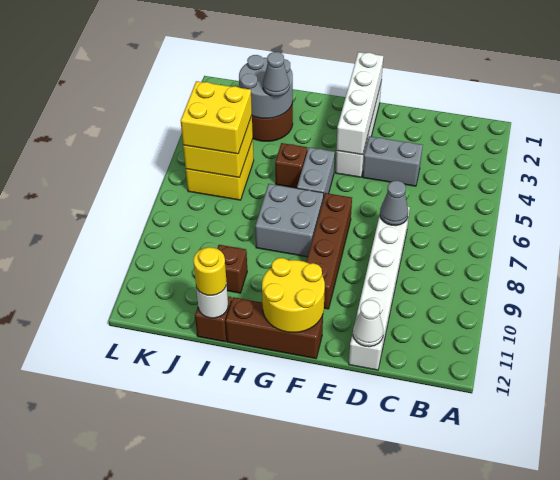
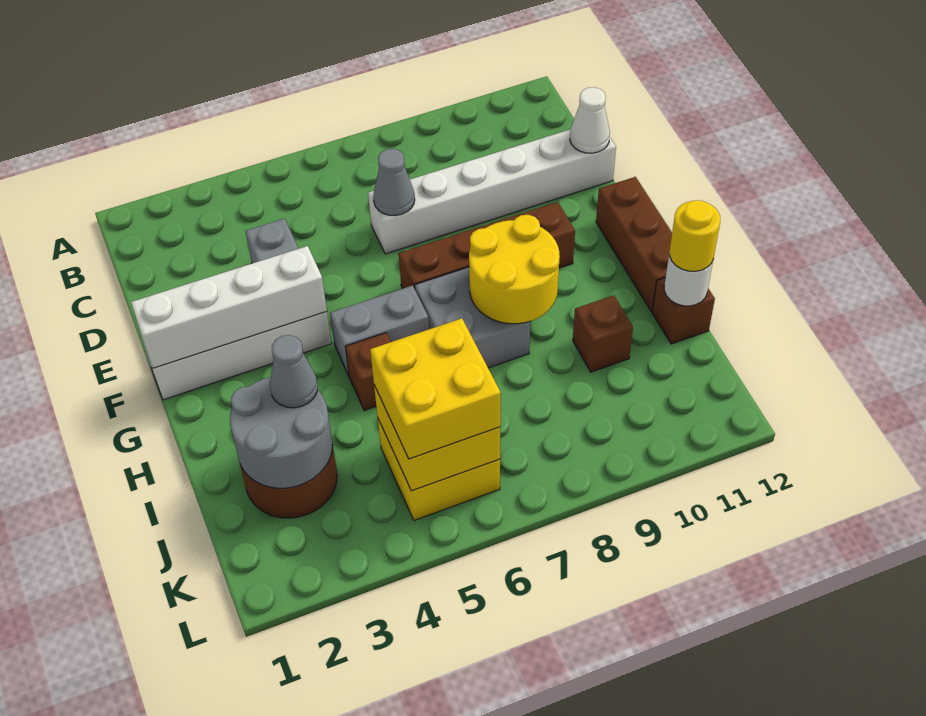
yellow round brick F11:G12 level 2 -> yellow round brick G8:H9 level 2

